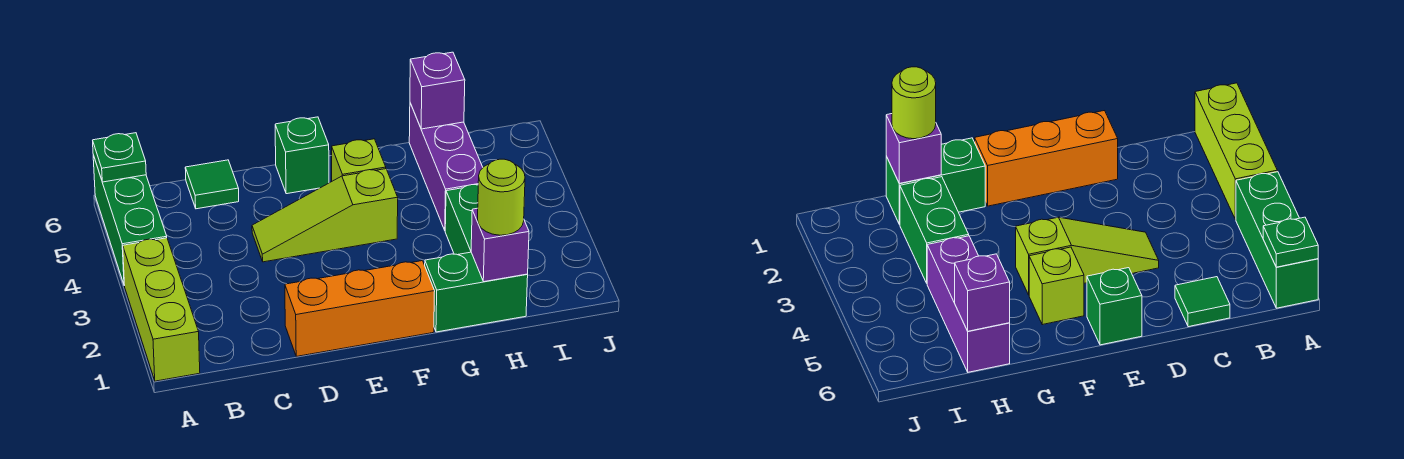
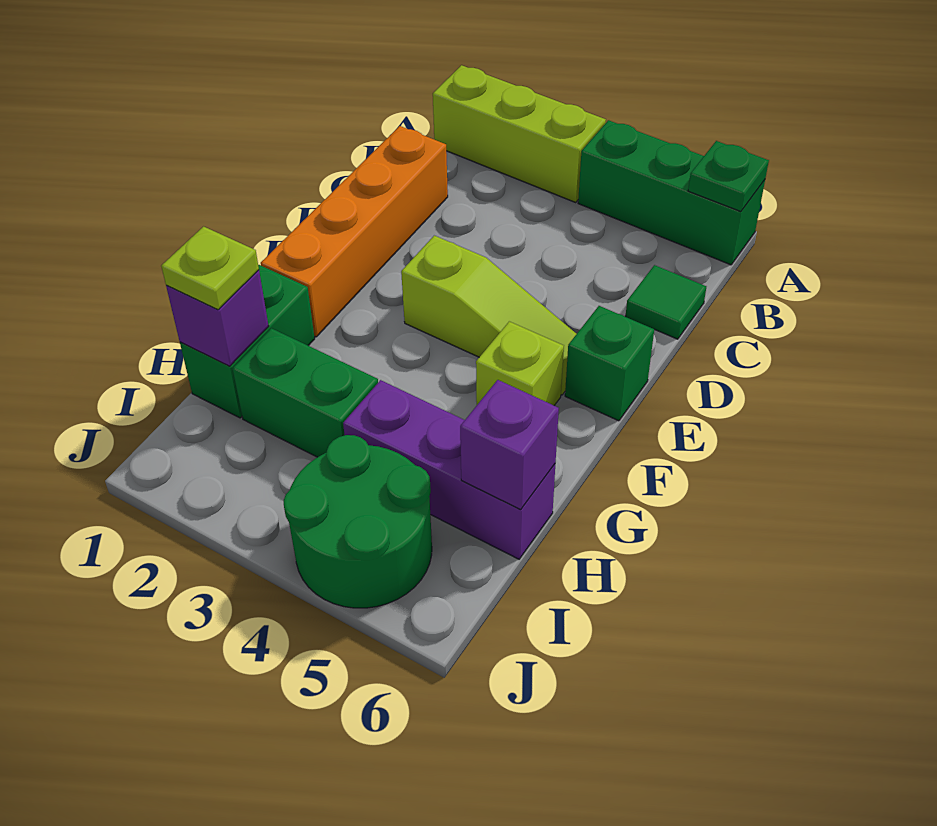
orange brick D1:F1 level 1 -> orange brick C1:F1 level 1
lime slope D4:F4 level 1 top F -> lime slope E3:E5 level 1 top 3
lime round brick H1 level 3 -> lime plate H1 level 3
none -> green round brick I4:J5 level 1

